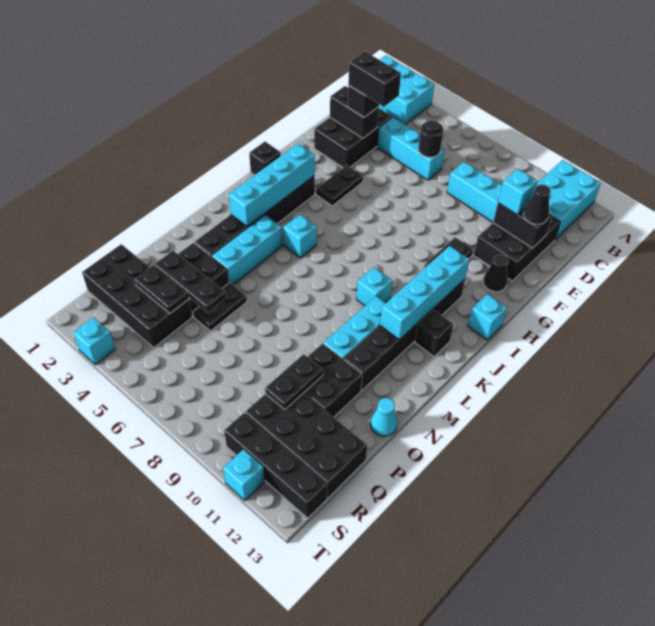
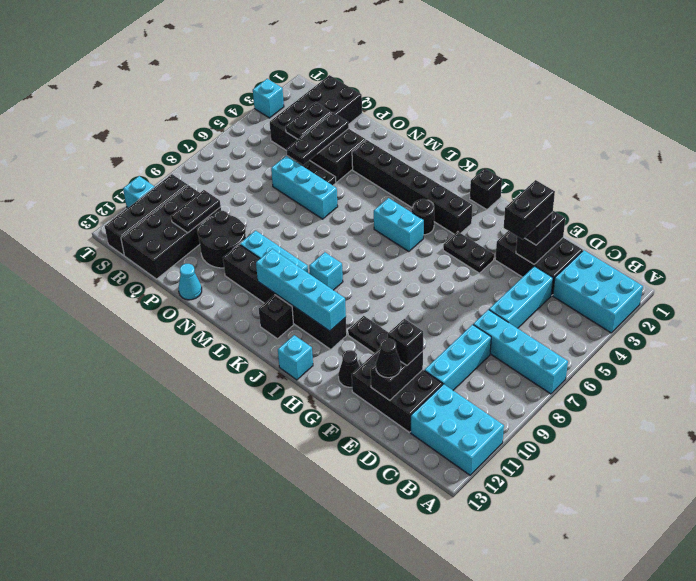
cyan brick A1:B3 level 1 -> cyan brick A2:C3 level 1
black round brick D6 level 2 -> black round brick J4 level 1
cyan brick E11 level 3 -> black brick E11 level 3
cyan brick I3:L3 level 2 -> cyan brick A7:D7 level 1
cyan brick K5 level 1 -> cyan brick J5:K5 level 1
cyan brick L4:N4 level 1 -> cyan brick N6:P6 level 1
black brick O10:P11 level 1 -> black round brick O10:P11 level 1
black plate P10:Q10 level 2 -> black plate Q10:Q11 level 2

